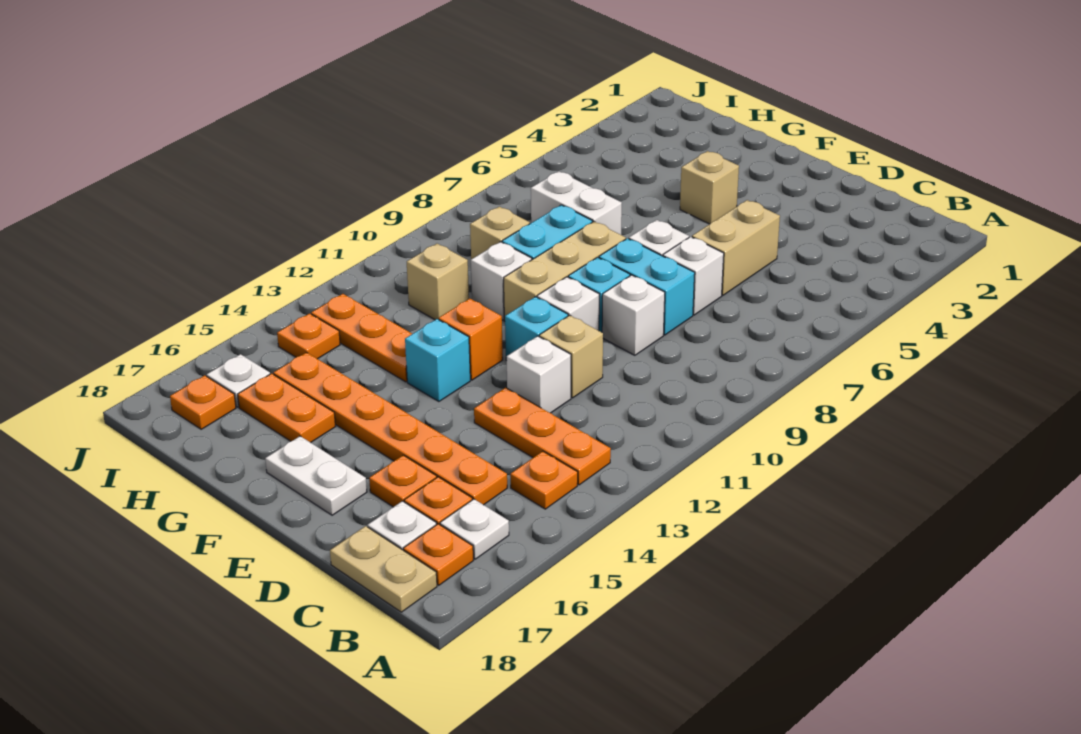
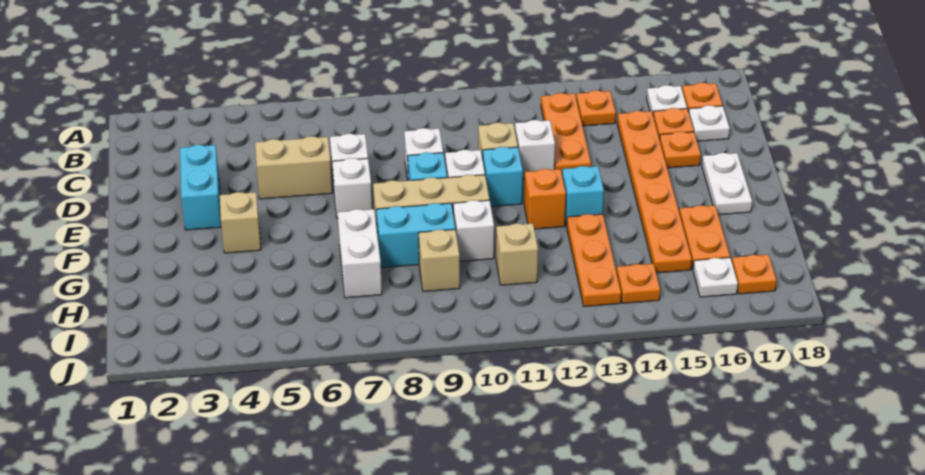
tan plate B18:C18 level 1 -> none
cyan brick D8:E8 level 1 -> cyan brick D3:E3 level 1

